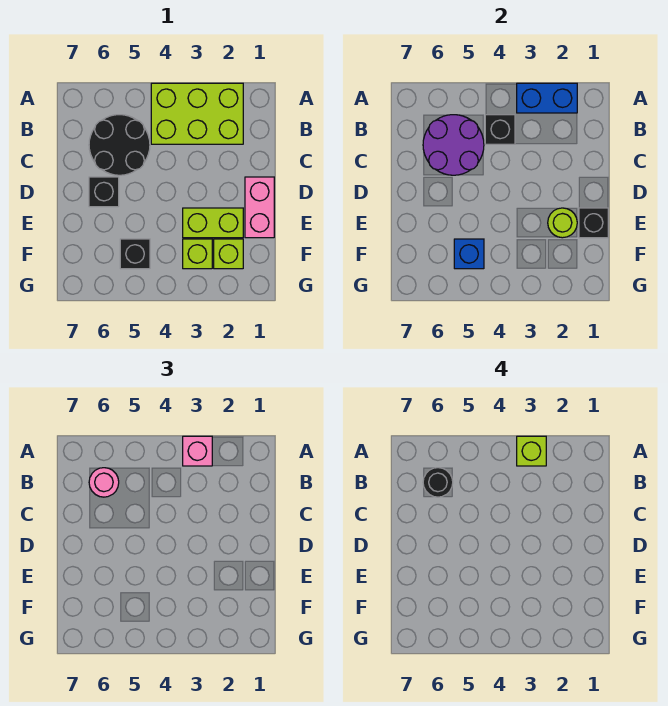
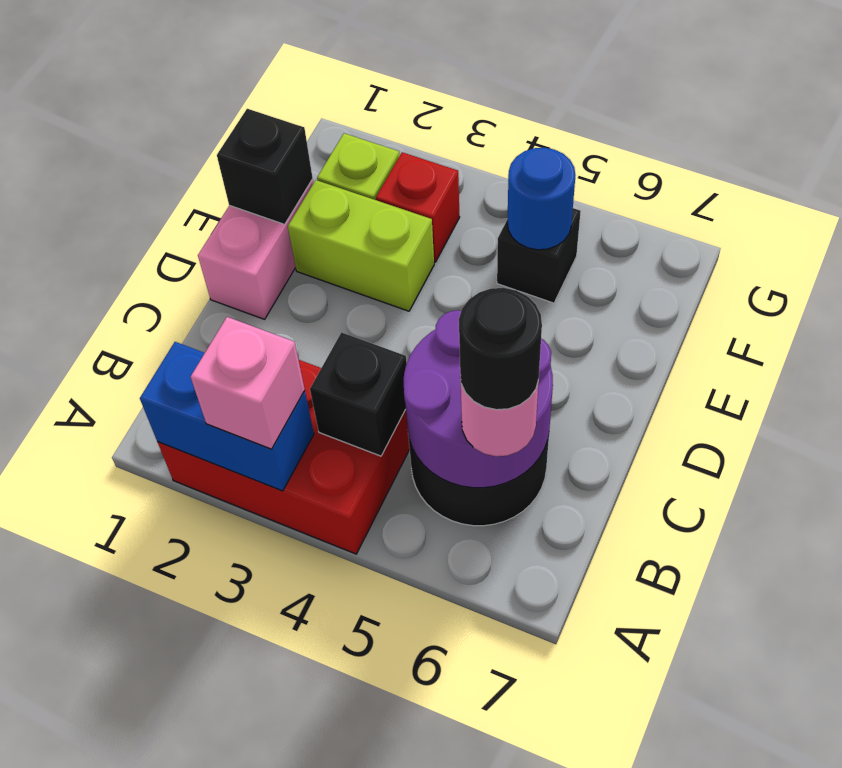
lime brick A2:B4 level 1 -> red brick A2:B4 level 1
lime brick A3 level 4 -> none
black brick D6 level 1 -> none
lime round brick E2 level 2 -> none
lime brick F3 level 1 -> red brick F3 level 1
blue brick F5 level 2 -> blue round brick F5 level 2

